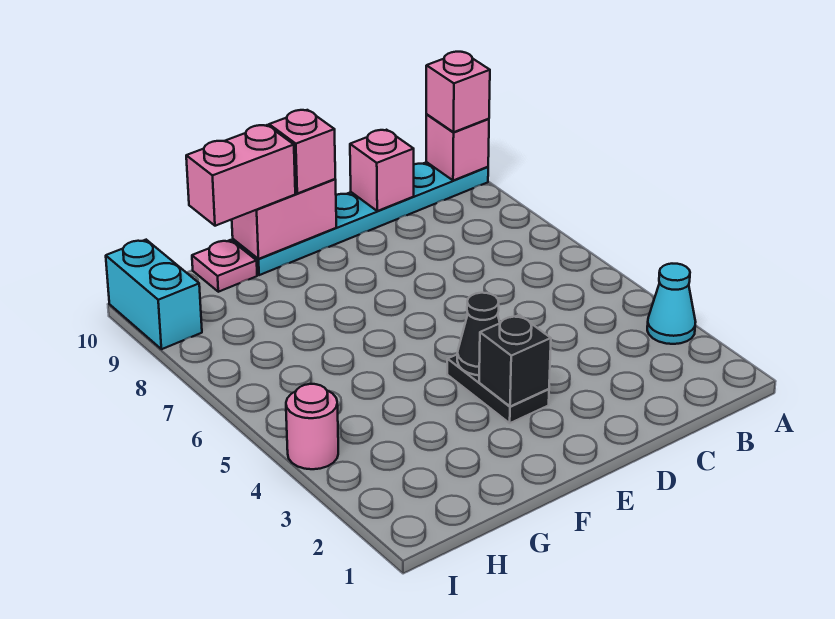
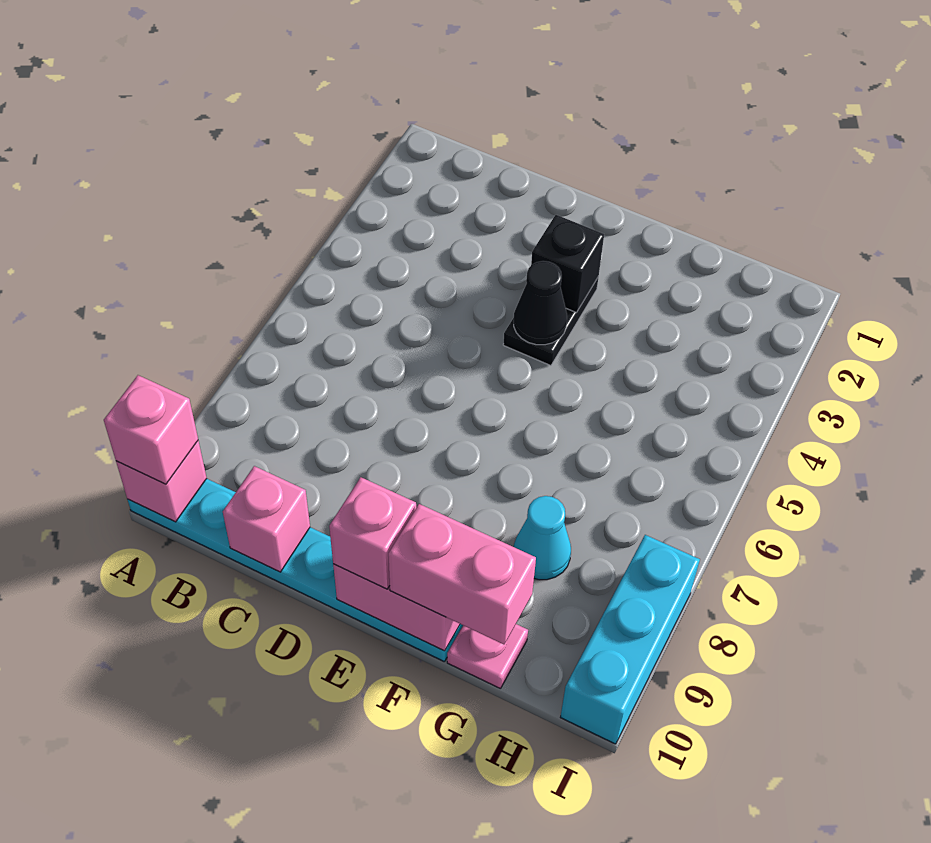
cyan cone A3 level 1 -> cyan cone G8 level 1
pink round brick I4 level 1 -> none
cyan brick I9:I10 level 1 -> cyan brick I8:I10 level 1

